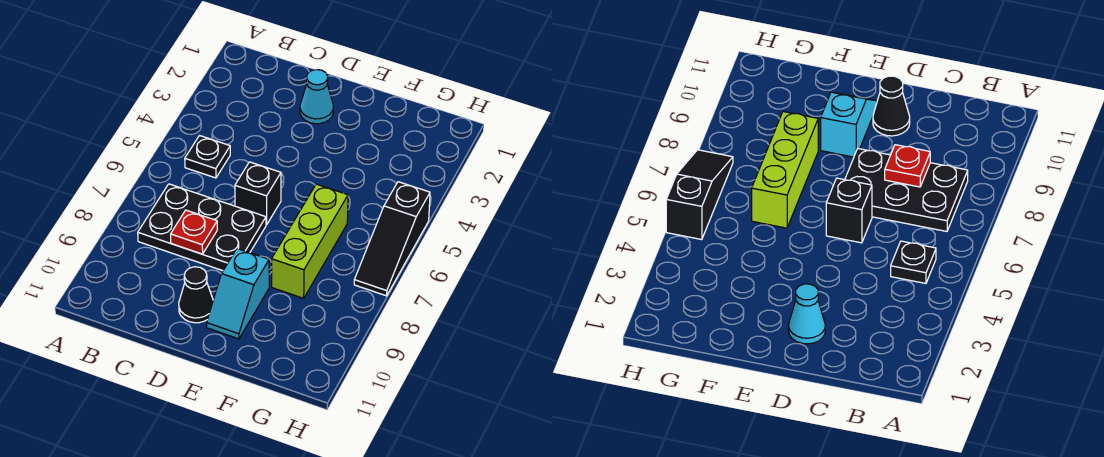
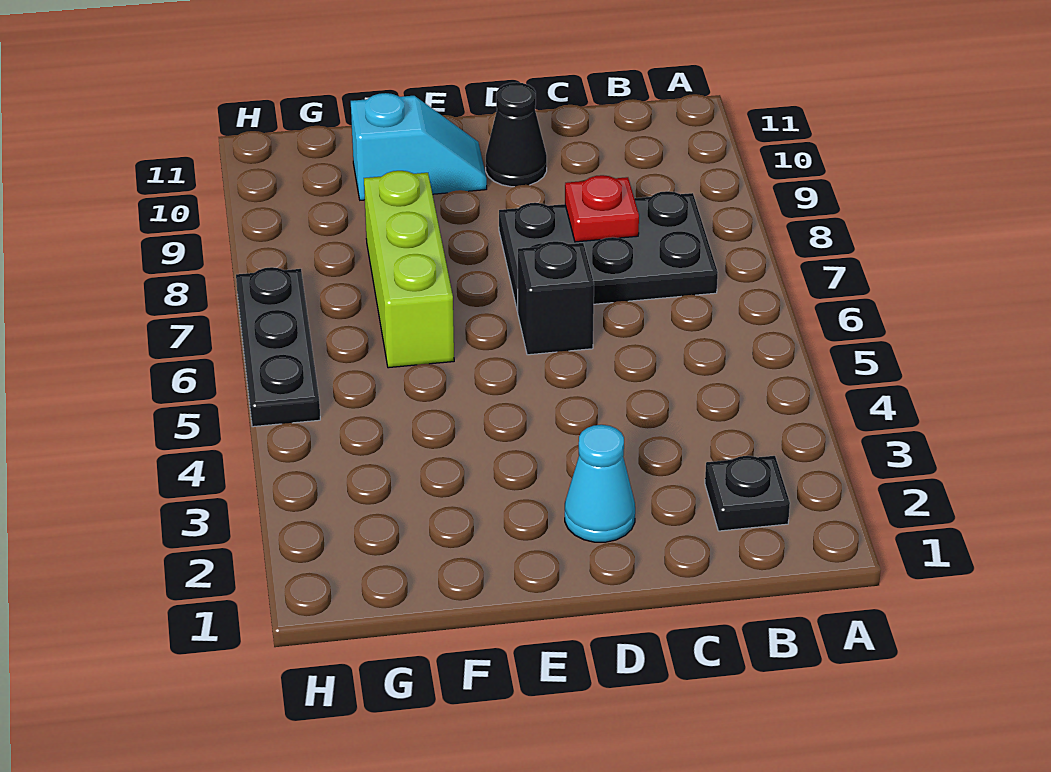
black plate B5 level 1 -> black plate B2 level 1
cyan slope E9:E10 level 1 top 9 -> cyan slope E10:F10 level 1 top F
black slope H5:H7 level 1 top 5 -> black plate H5:H7 level 1

